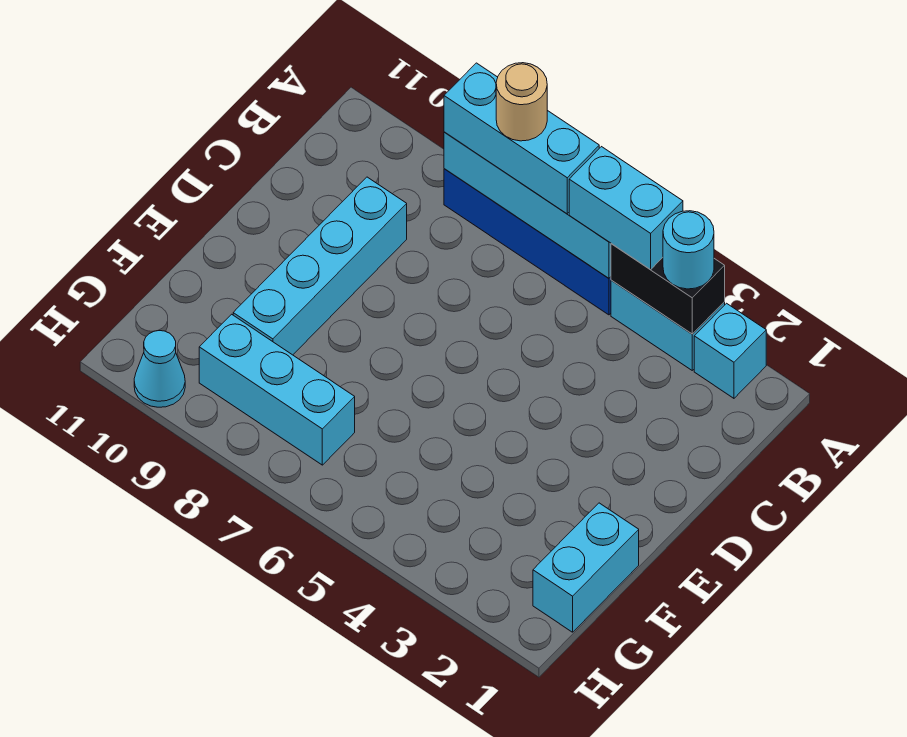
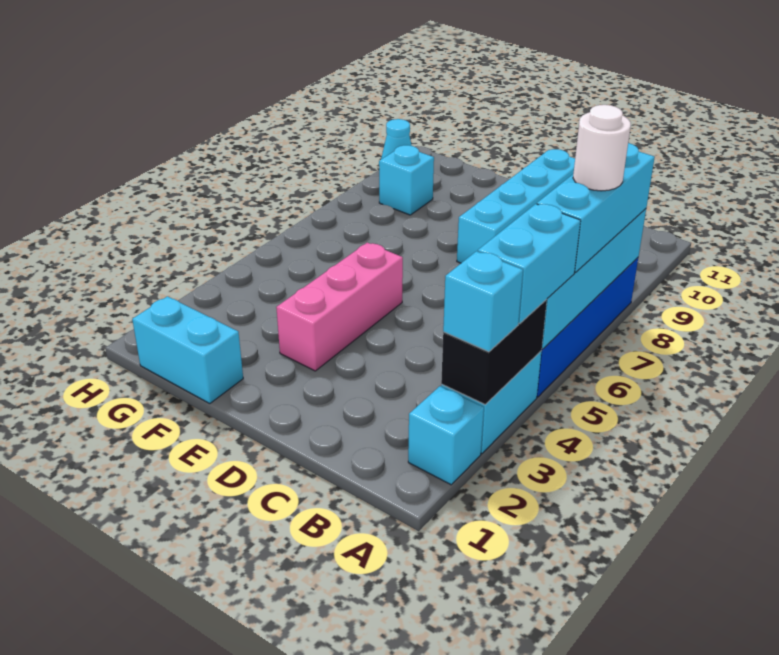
cyan round brick A3 level 3 -> cyan brick A3 level 3
tan round brick A7 level 4 -> white round brick A7 level 4
cyan brick C9:F9 level 1 -> cyan brick D8:D11 level 1
none -> pink brick E3:E5 level 1
cyan brick G7:G9 level 1 -> cyan brick G9 level 1

